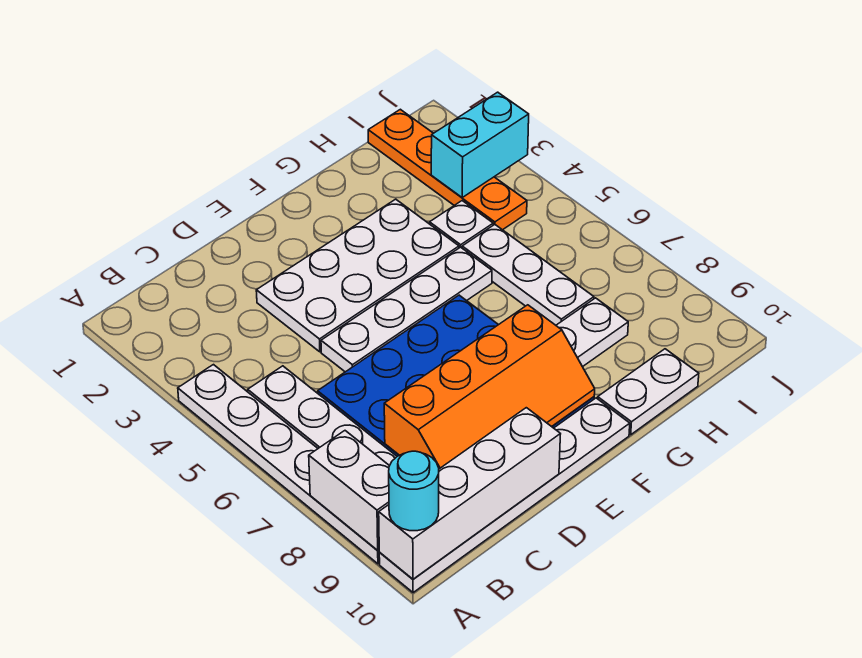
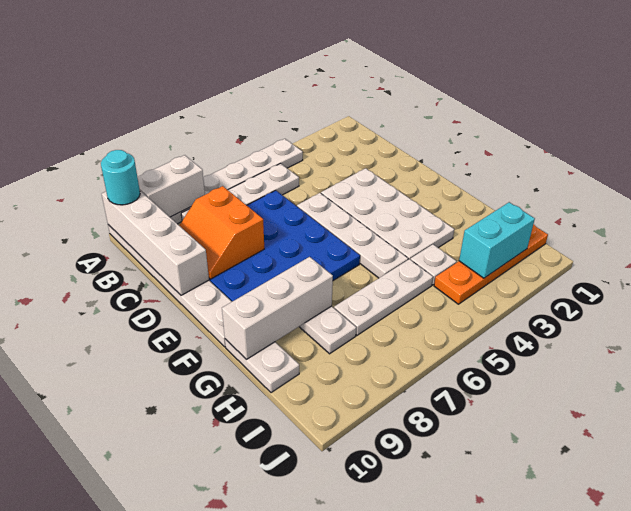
orange slope C8:F9 level 2 top 8 -> orange slope C8:D9 level 2 top 8
none -> white brick G8:G10 level 2
cyan brick I3:J3 level 2 -> cyan brick I2:I3 level 2

